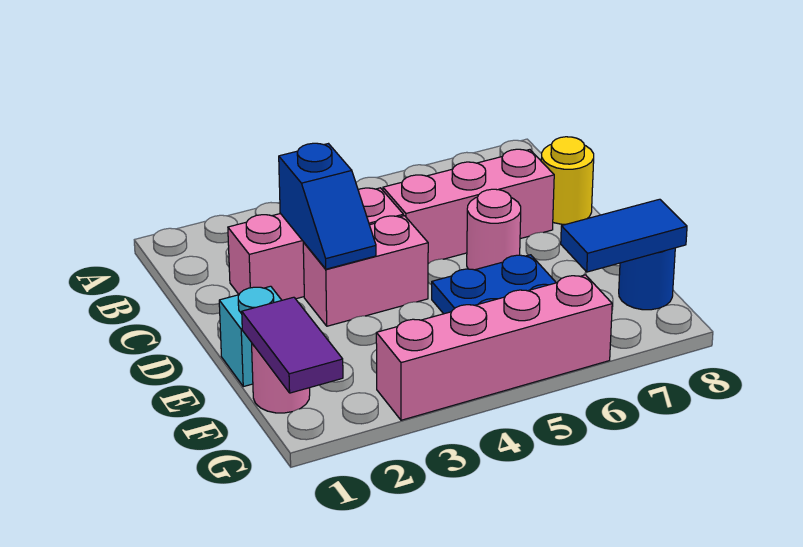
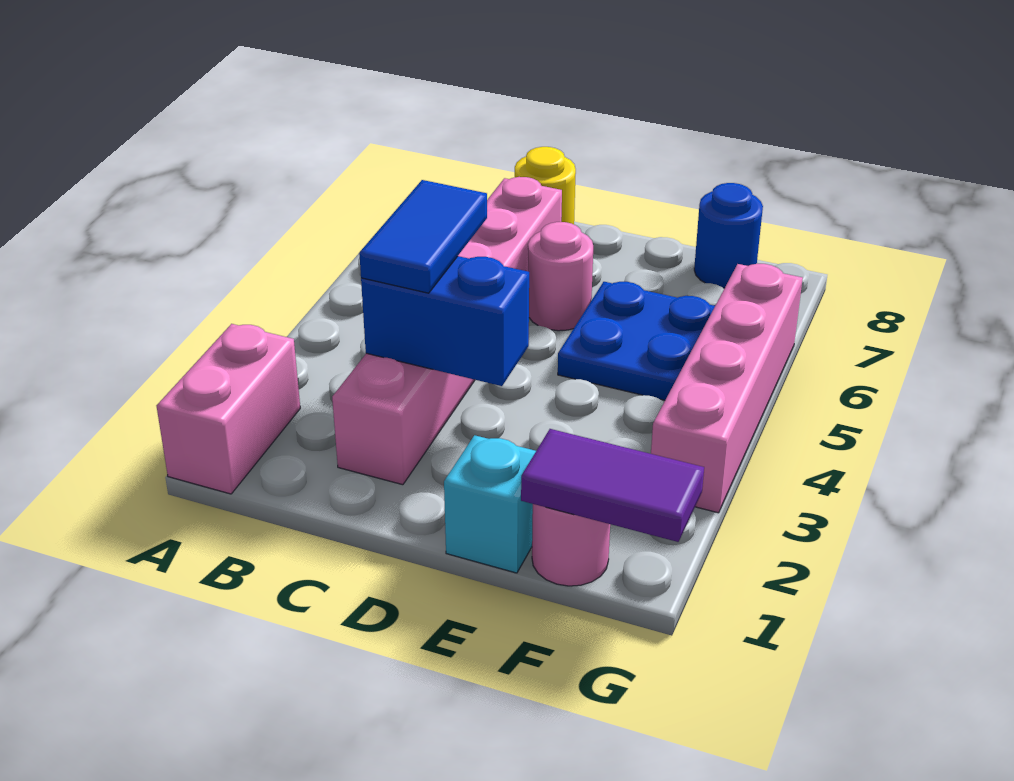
blue slope C3:D3 level 2 top C -> blue brick C3:D3 level 2
pink brick D3:D4 level 1 -> pink brick A1:A2 level 1
blue tile F7:F8 level 2 -> blue tile C3:C4 level 3

